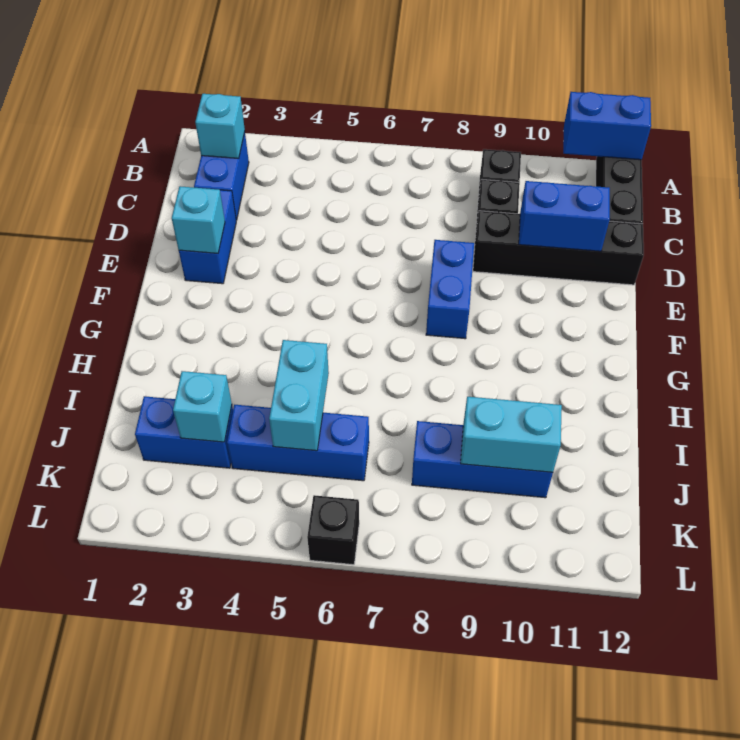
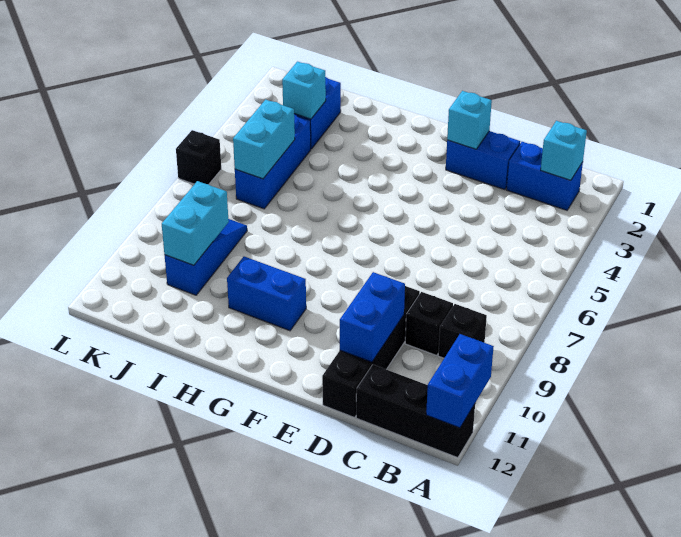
blue brick E8:F8 level 1 -> blue brick G10:H10 level 1
cyan brick I5:J5 level 2 -> cyan brick J5:J6 level 2
blue brick J8:J10 level 1 -> blue slope J8:J10 level 1 top 10

